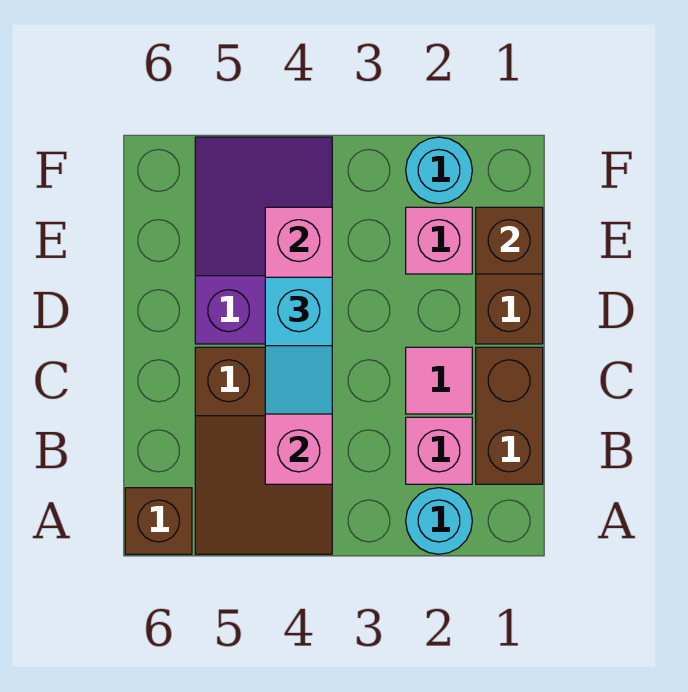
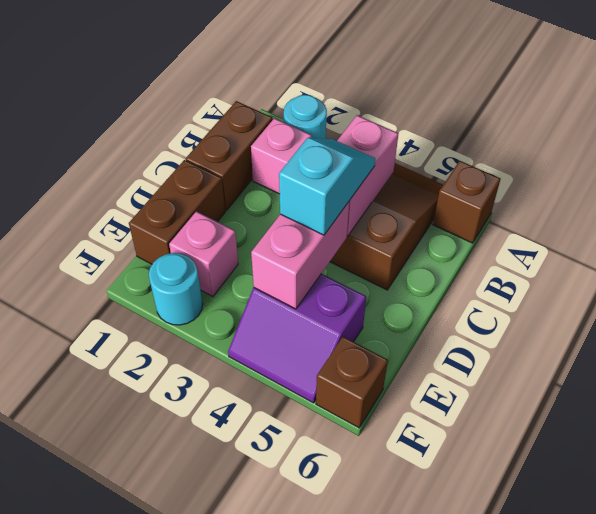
pink tile C2 level 1 -> none
purple slope D4:F5 level 1 top D -> purple slope E4:F5 level 1 top E
brown brick E1 level 2 -> brown brick F6 level 1

